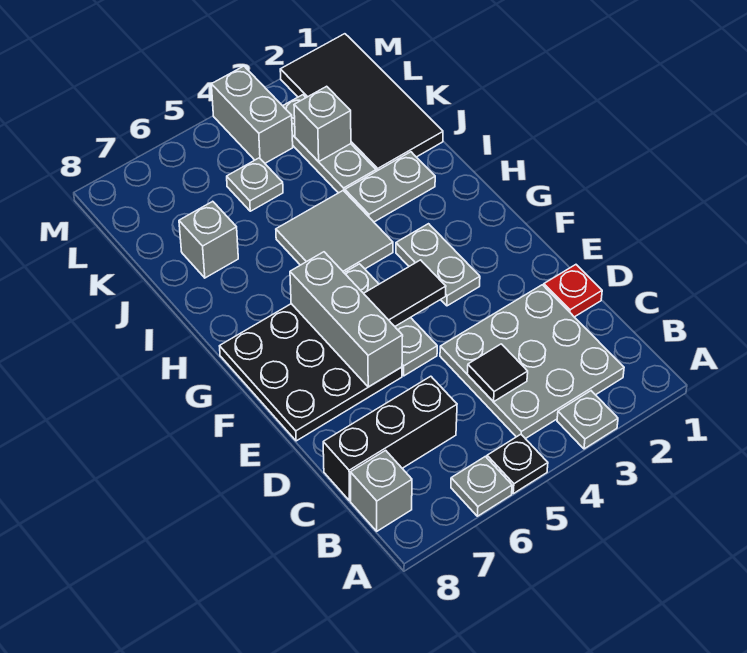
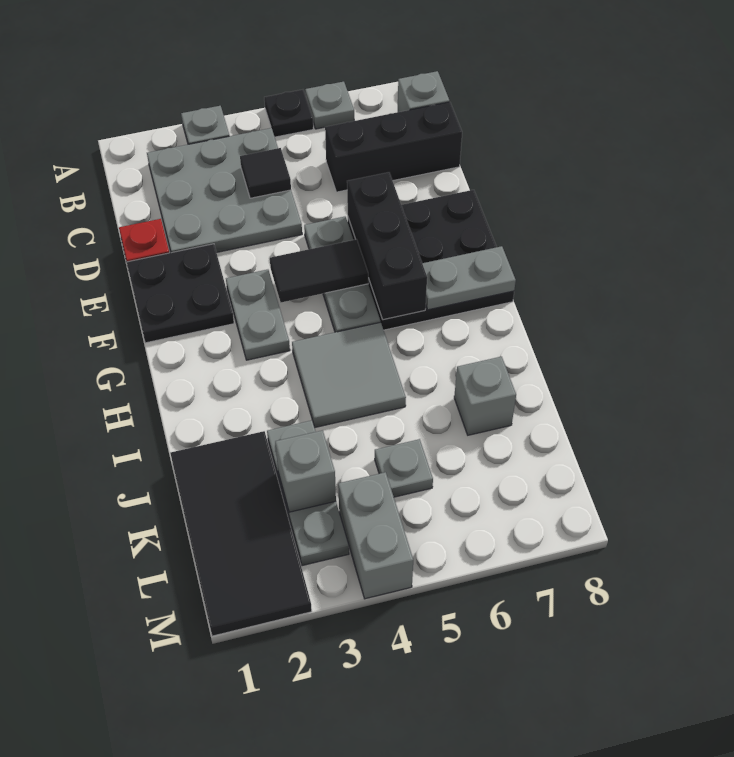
none -> black plate E1:F2 level 1
grey brick E6:G6 level 2 -> black brick E6:G6 level 2
grey plate I2:I3 level 1 -> grey plate G7:G8 level 2

